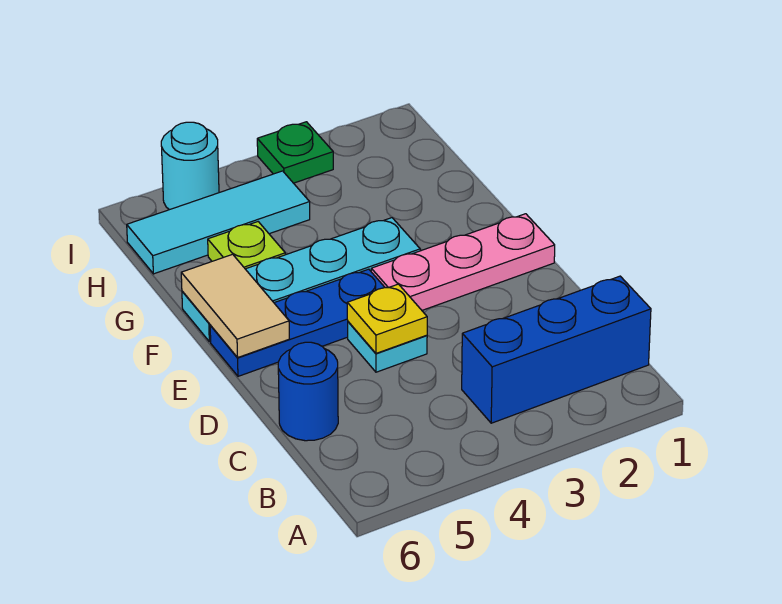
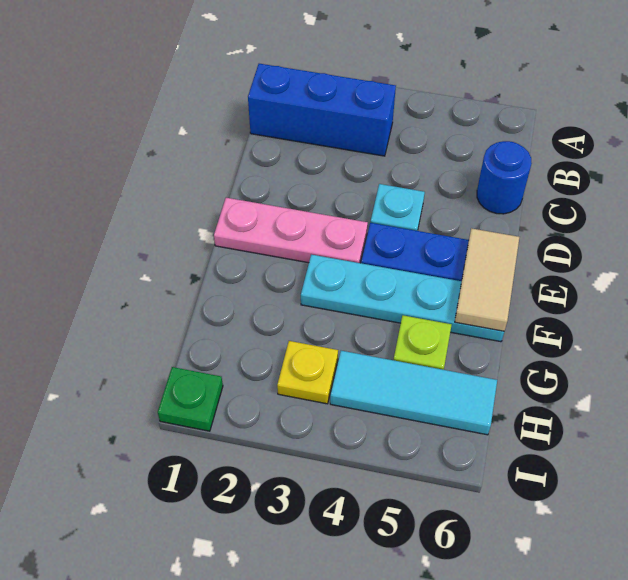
yellow plate D4 level 2 -> yellow plate H3 level 1
green plate I3 level 1 -> green plate I1 level 1
cyan round brick I5 level 1 -> none

